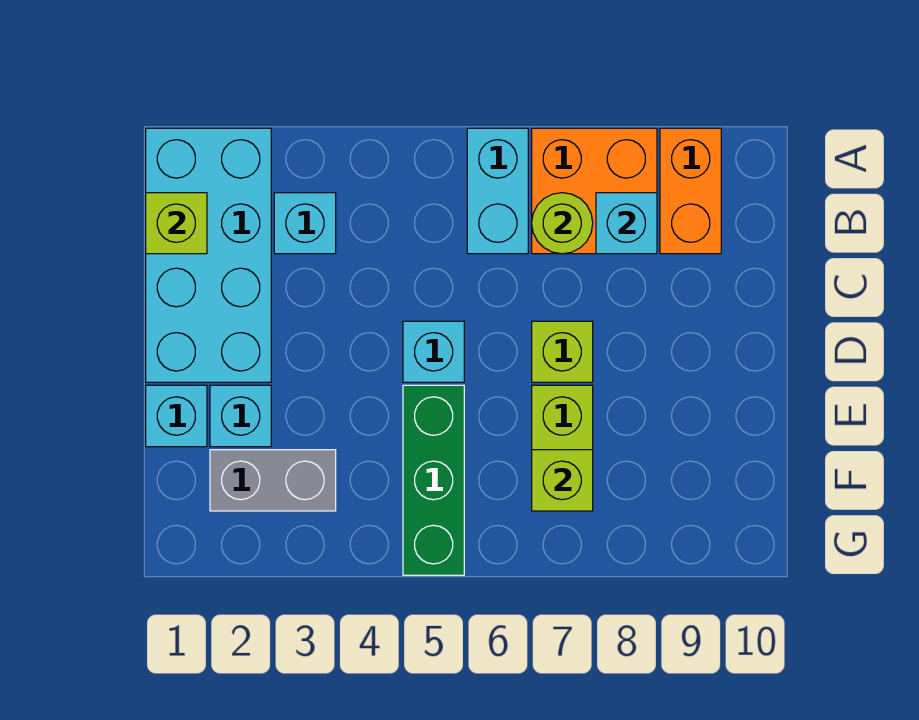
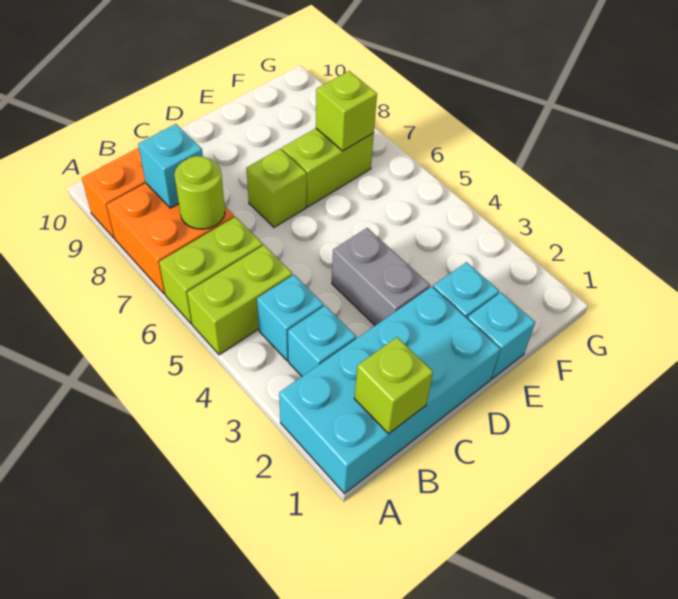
none -> lime brick A5:B5 level 1
cyan brick A6:B6 level 1 -> lime brick A6:B6 level 1
cyan brick D5 level 1 -> cyan brick B4 level 1
green brick E5:G5 level 1 -> none
grey brick F2:F3 level 1 -> grey brick D3:D4 level 1

